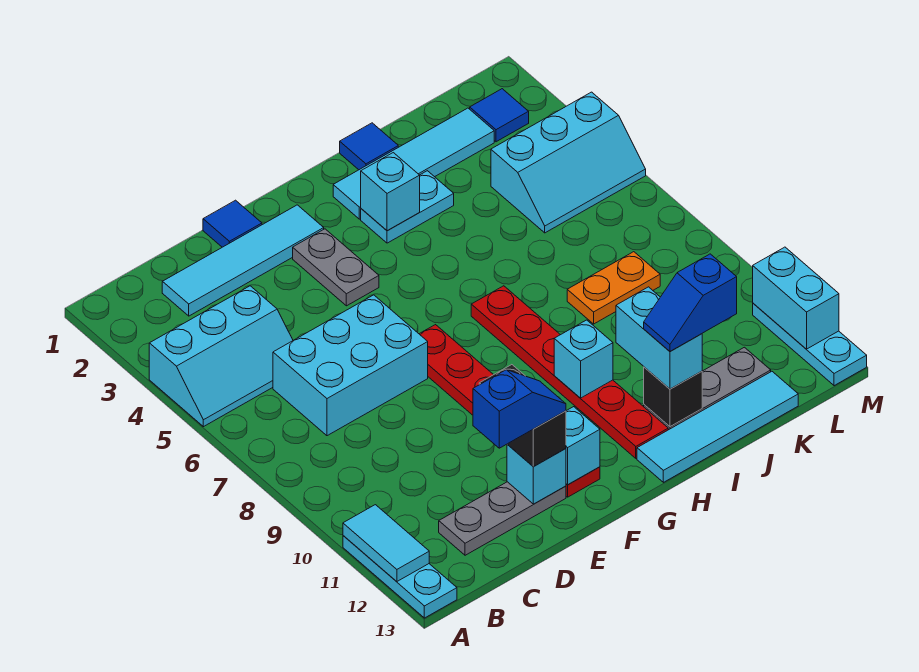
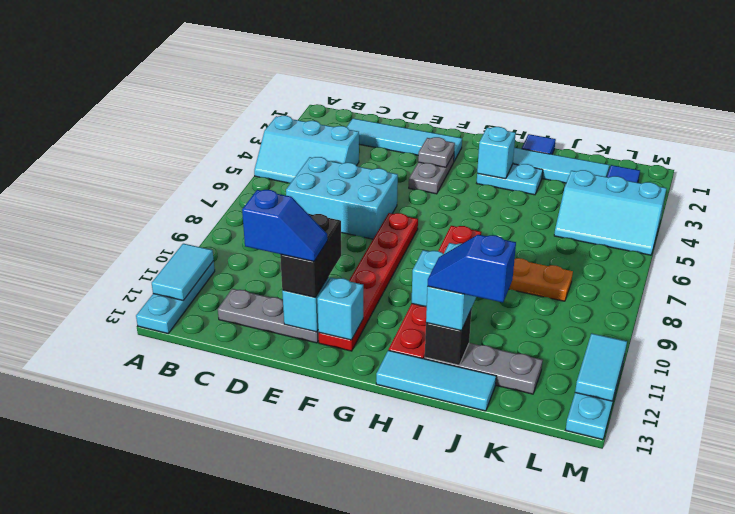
blue tile E1 level 1 -> none
none -> grey plate F3 level 2
cyan tile H13:K13 level 1 -> cyan tile H13:J13 level 1
cyan brick M11:M12 level 2 -> cyan tile M11:M12 level 2

